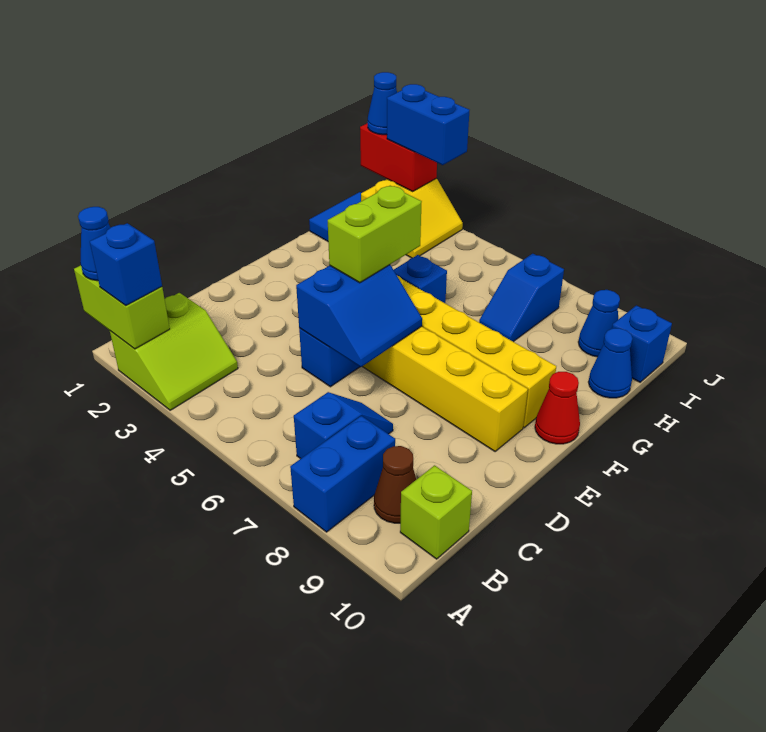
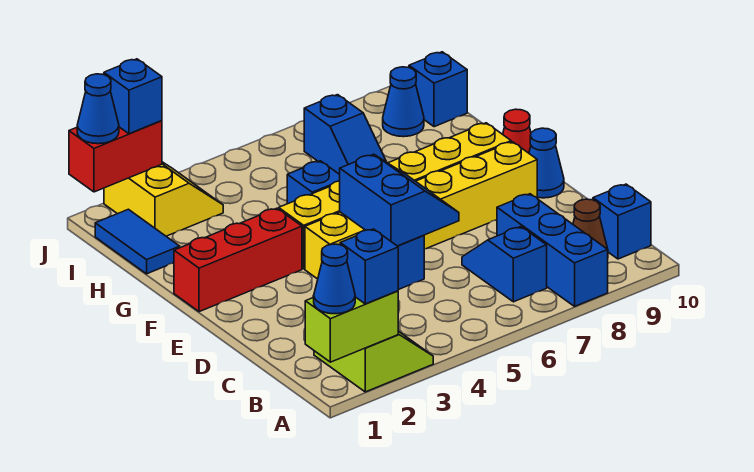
blue brick A8:B8 level 1 -> blue brick A8:C8 level 1
lime brick B10 level 1 -> blue brick B10 level 1
lime brick E5:F5 level 3 -> none
none -> red brick F1:F3 level 1
blue cone H10 level 1 -> blue cone E10 level 1
blue brick J2:J3 level 3 -> blue brick J2 level 3

